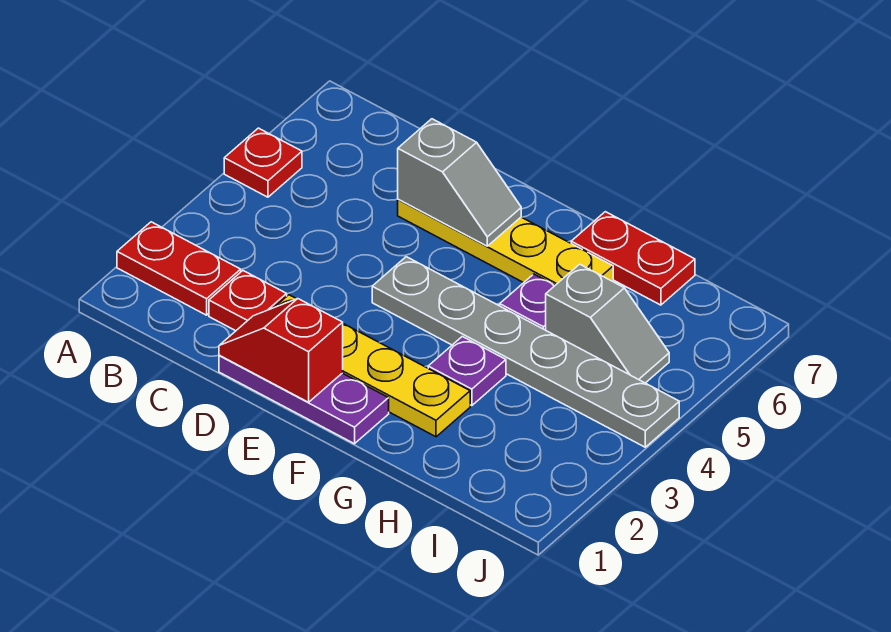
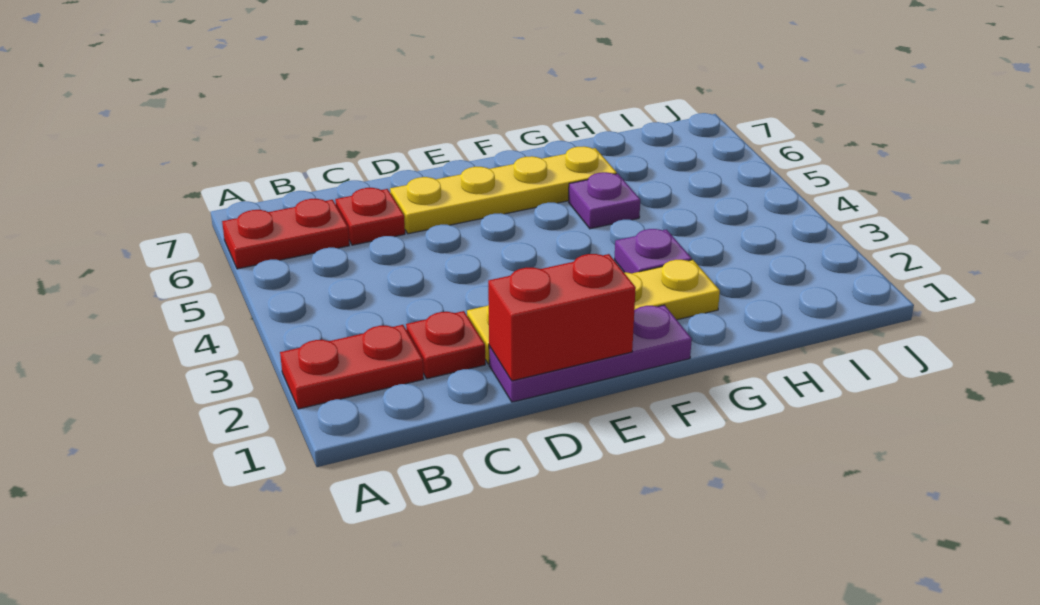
red plate A5 level 1 -> red plate C6 level 1
red slope D1:E1 level 2 top E -> red brick D1:E1 level 2
grey slope D6:E6 level 2 top D -> none
grey plate E4:J4 level 1 -> none
red plate G7:H7 level 1 -> red plate A6:B6 level 1
grey slope H5:I5 level 1 top H -> none

